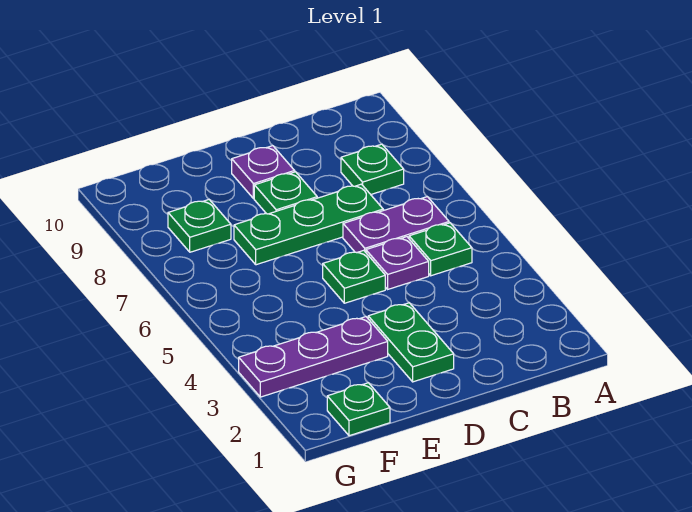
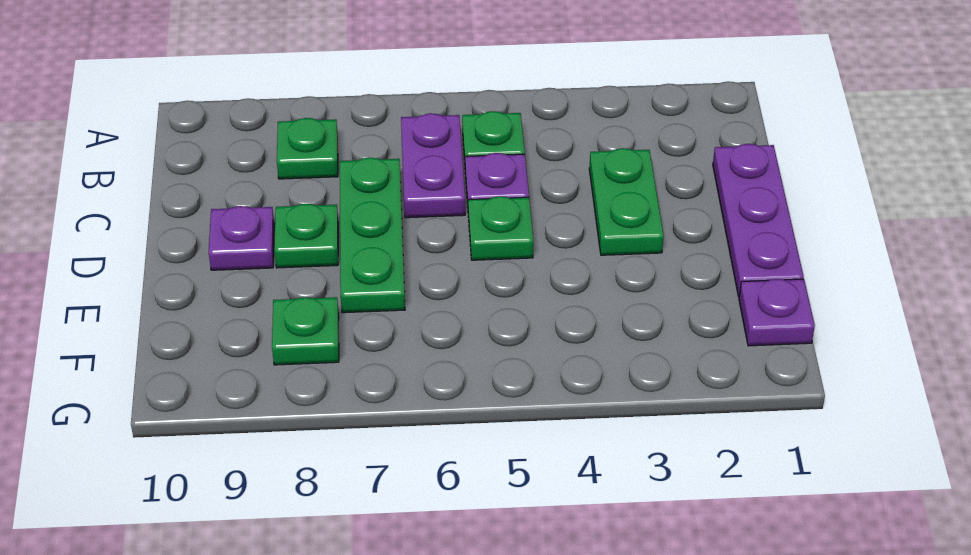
green plate D2:D3 level 1 -> green plate C3:D3 level 1
purple plate E3:G3 level 1 -> purple plate C1:E1 level 1
green plate F1 level 1 -> purple plate F1 level 1

